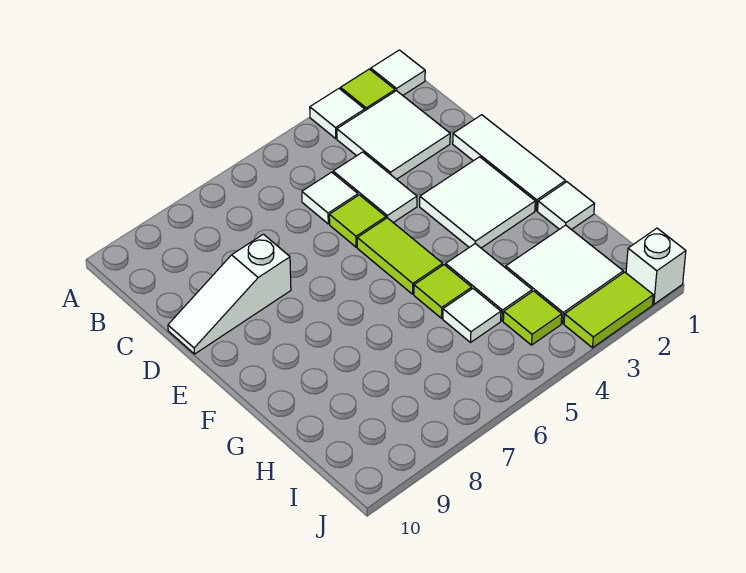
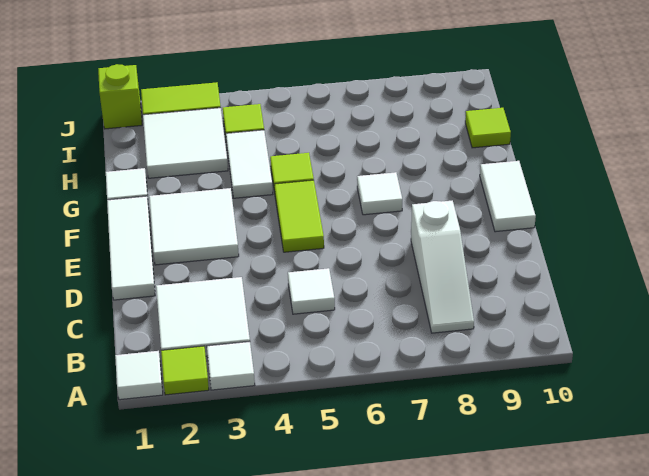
white tile C4:D4 level 1 -> white tile E10:F10 level 1
lime tile D5 level 1 -> lime tile H10 level 1
white slope D8:D10 level 1 top 8 -> white slope B8:D8 level 1 top D
white tile H5 level 1 -> white tile F7 level 1
white brick J1 level 1 -> lime brick J1 level 1

